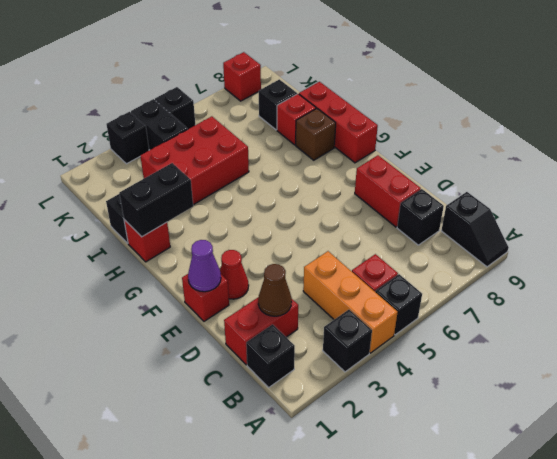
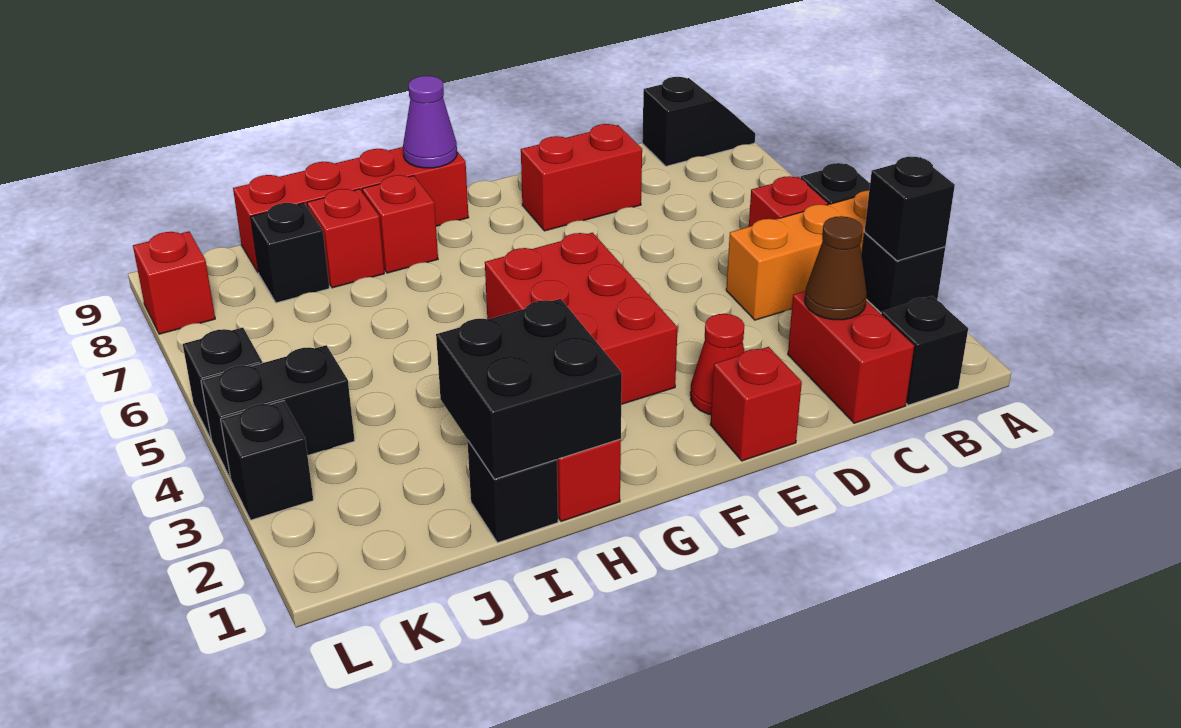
black brick C8 level 1 -> black brick A3 level 2
purple cone E1 level 2 -> purple cone G9 level 2
red brick G9:I9 level 1 -> red brick G9:J9 level 1
black brick H1:H2 level 2 -> black brick H1:I2 level 2
brown brick H8 level 1 -> red brick H8 level 1
red brick I3:J5 level 1 -> red brick F3:G5 level 1

